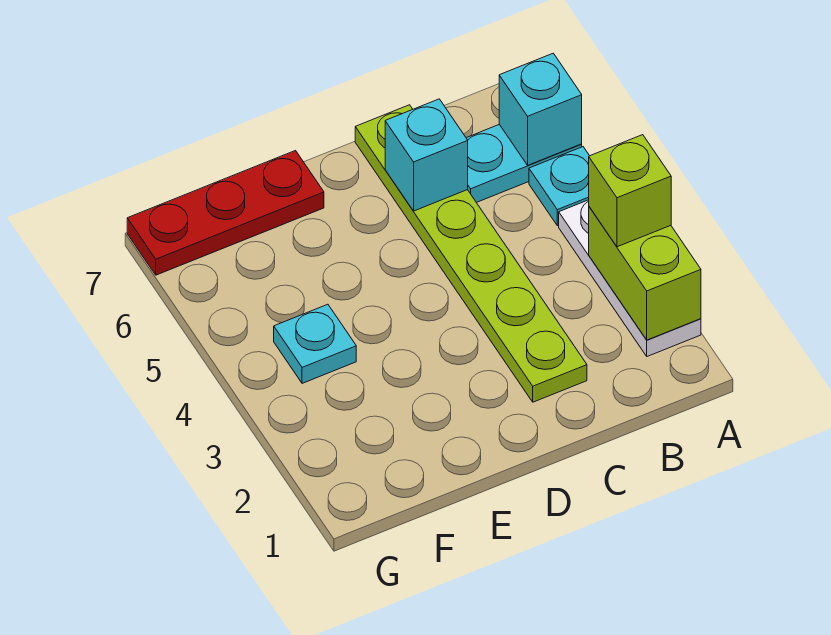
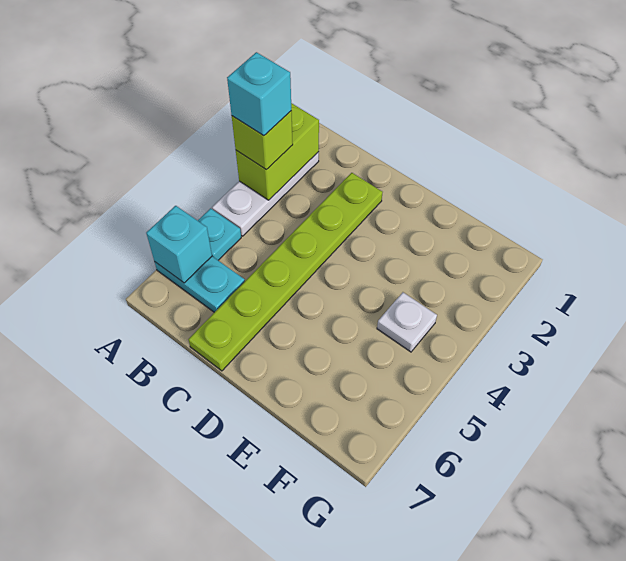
cyan brick C6 level 2 -> cyan brick A3 level 4
red plate E7:G7 level 1 -> none
cyan plate F4 level 1 -> white plate F4 level 1

